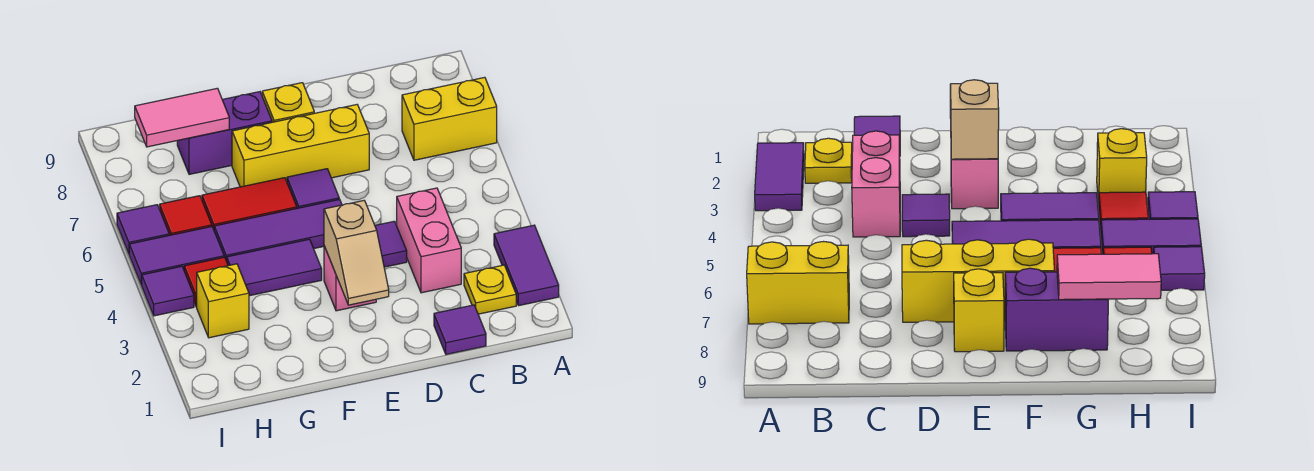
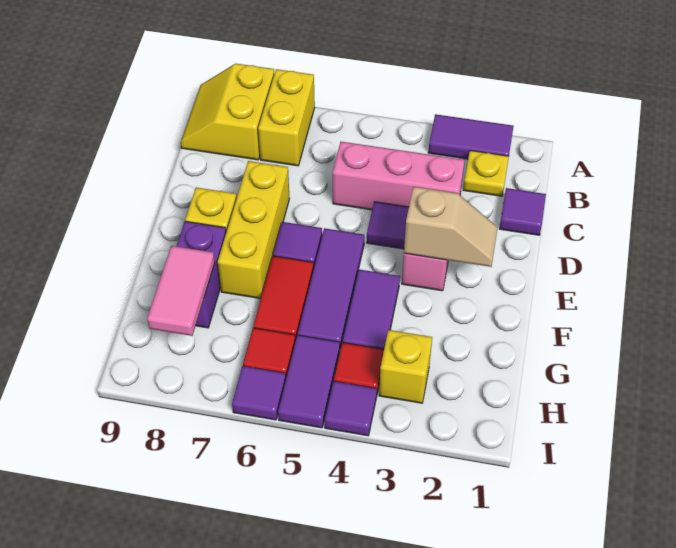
none -> yellow slope A8:B9 level 1 top 8
pink brick C3:C4 level 1 -> pink brick C3:C5 level 1

